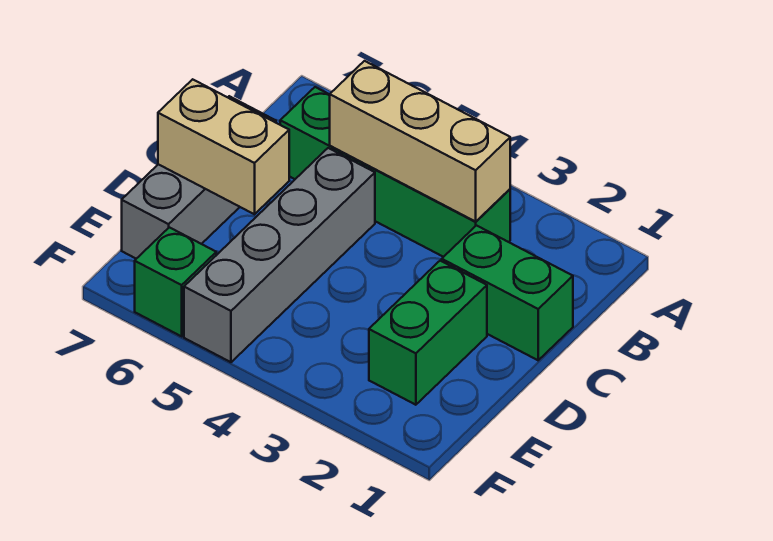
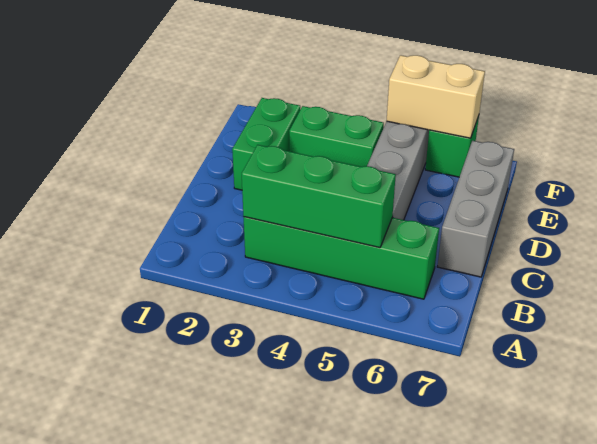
tan brick B3:B5 level 2 -> green brick B3:B5 level 2
green brick C1:C2 level 1 -> green brick E3:E4 level 1
tan brick D6:D7 level 2 -> tan brick F5:F6 level 2

